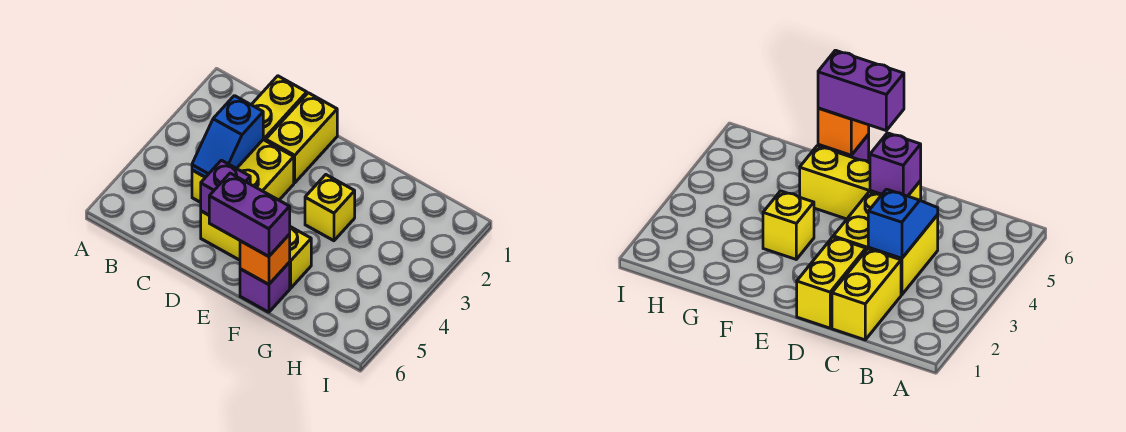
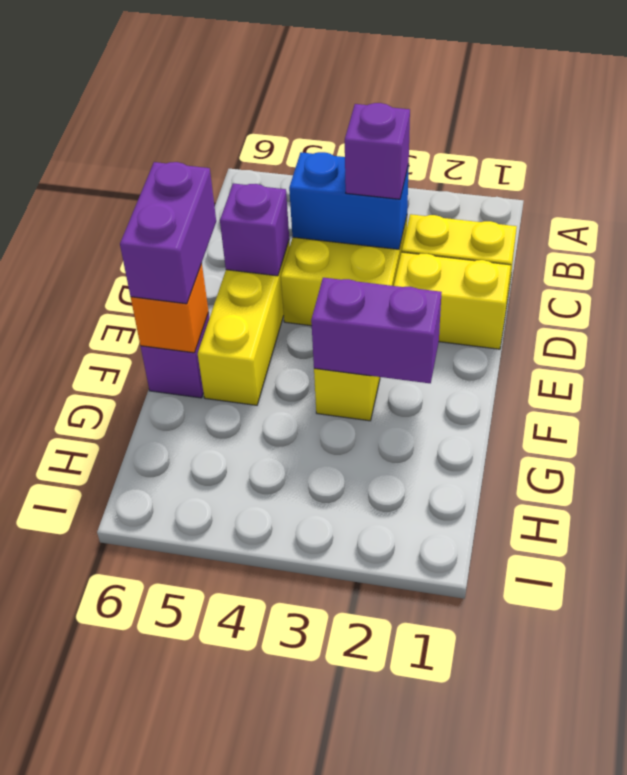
blue slope C3:C4 level 2 top 3 -> blue brick C3:C4 level 2
none -> purple brick C3 level 3
none -> purple brick F2:F3 level 2

